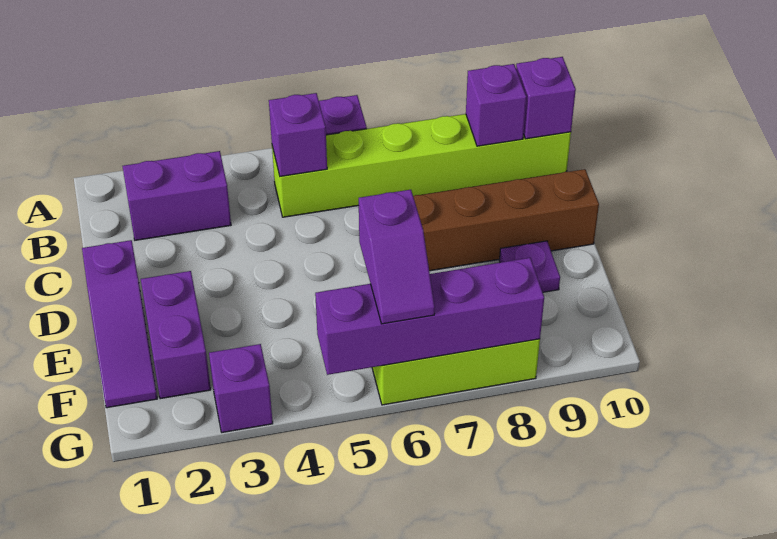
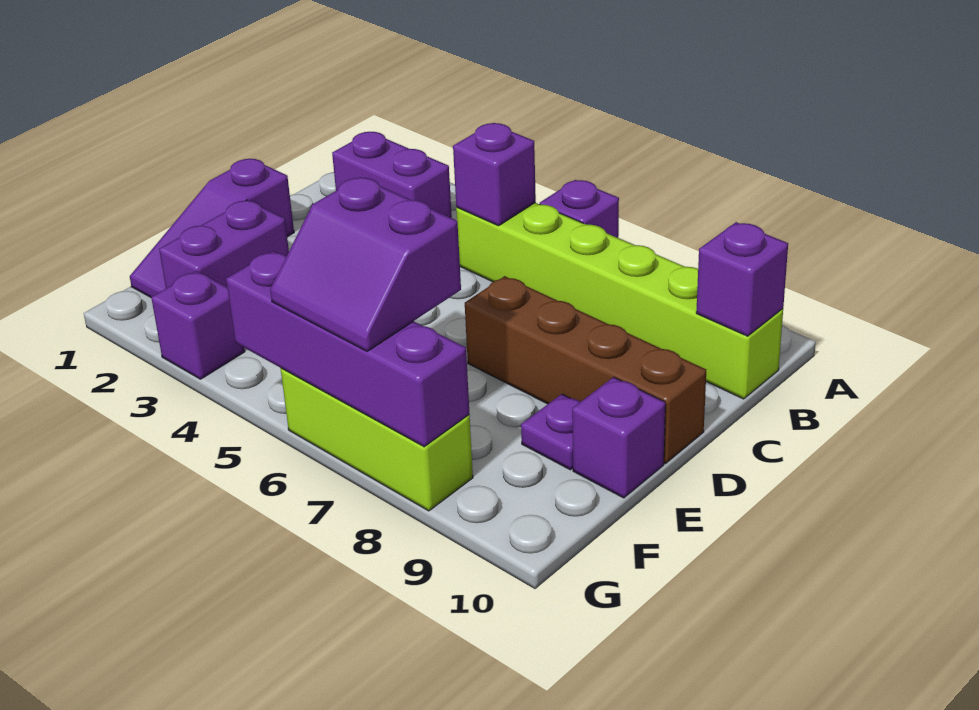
purple brick B9 level 2 -> purple brick E10 level 1
purple slope F6:G6 level 3 top F -> purple slope F6:G7 level 3 top F

